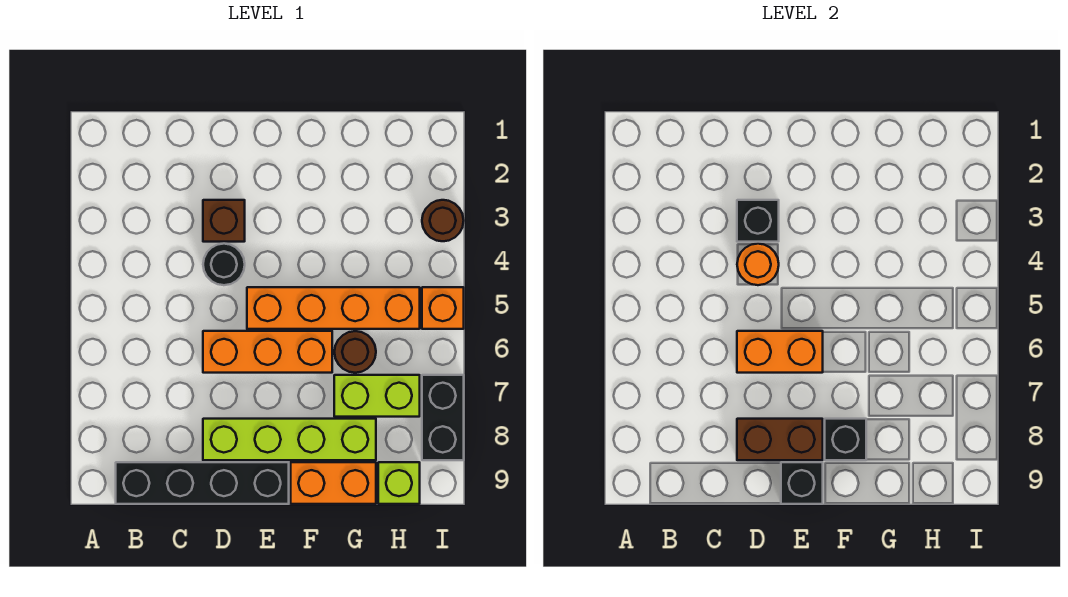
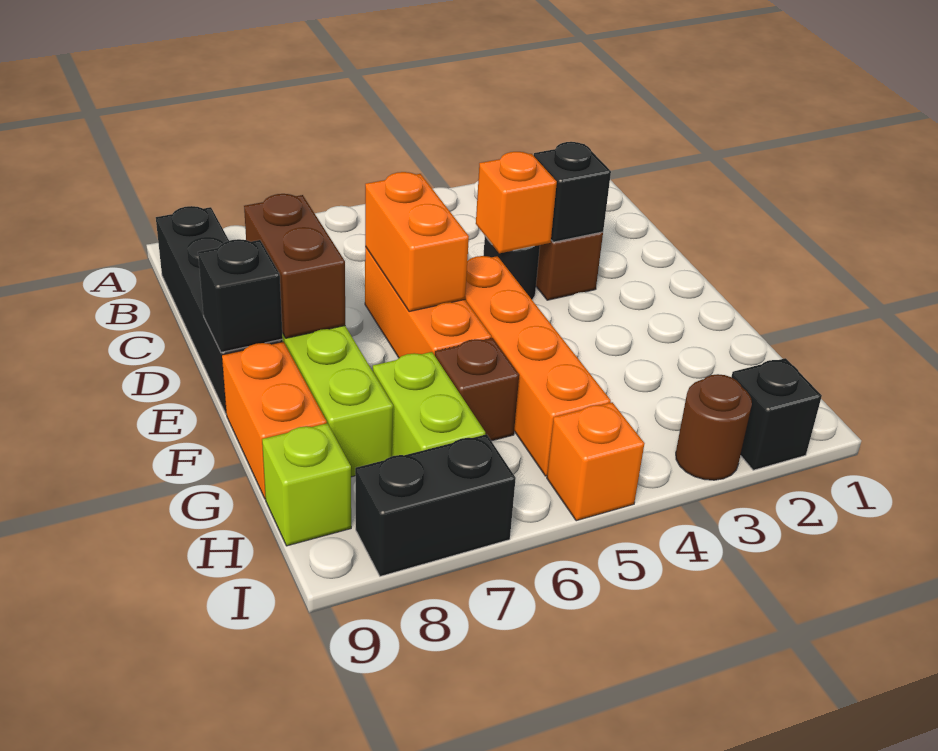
orange round brick D4 level 2 -> orange brick D4 level 2
black brick F8 level 2 -> black brick I2 level 1
brown round brick G6 level 1 -> brown brick G6 level 1

